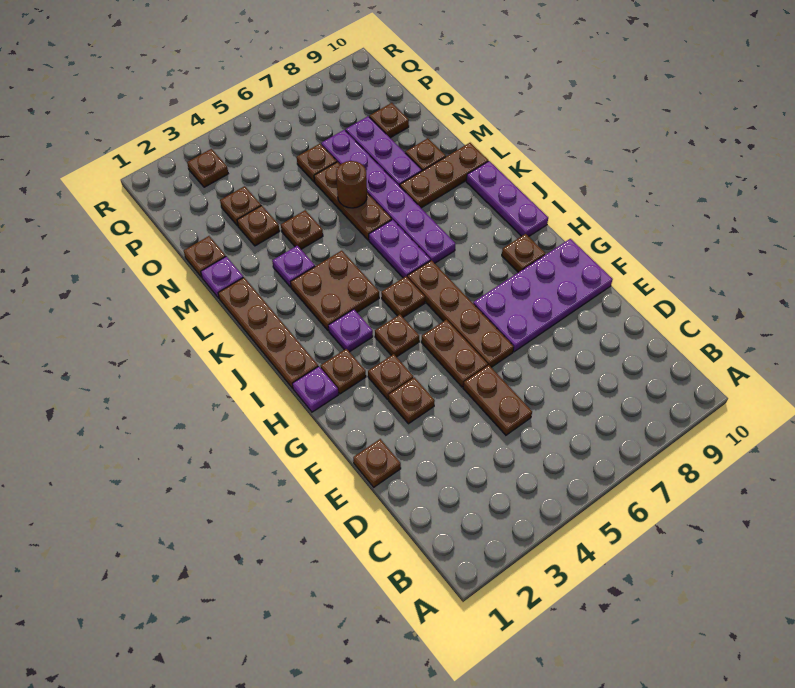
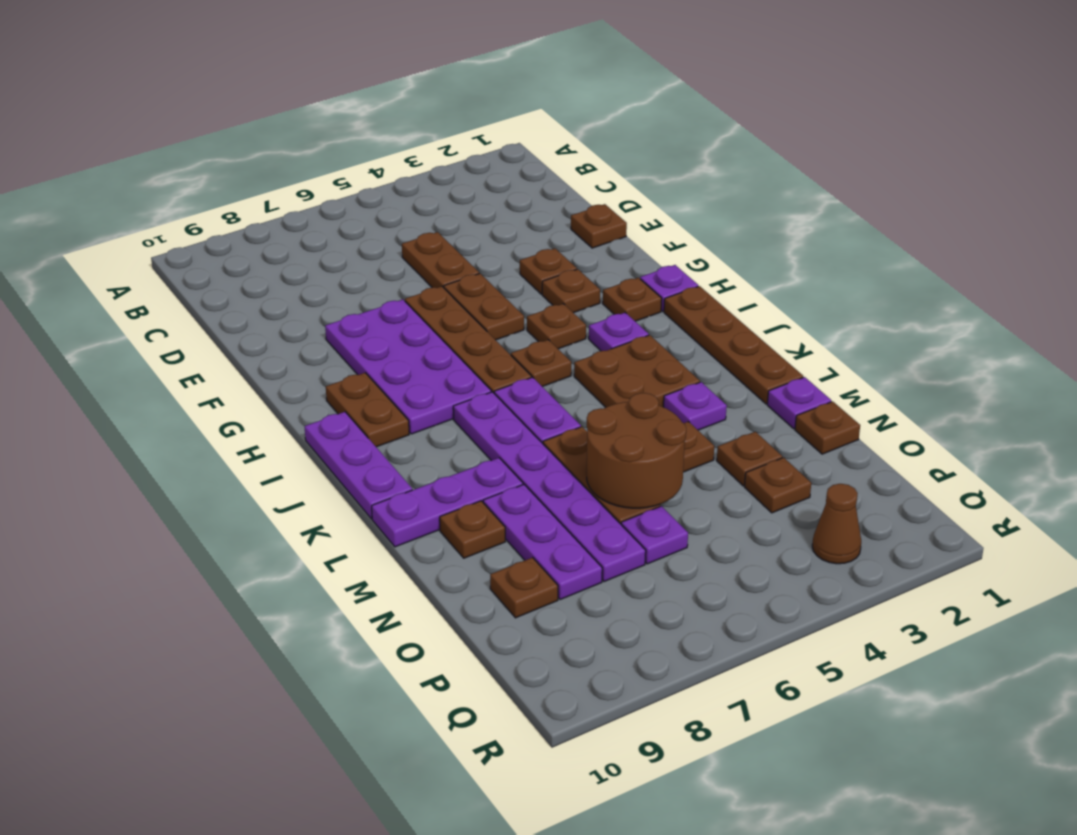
purple plate F7:G10 level 1 -> purple plate F7:I8 level 1
brown plate H9 level 1 -> brown plate H9:I9 level 1
brown plate L8:L10 level 1 -> purple plate L8:L10 level 1
brown round brick M6 level 2 -> brown round brick M5:N6 level 2
brown plate O6 level 1 -> purple plate O6 level 1
brown plate Q3 level 1 -> brown cone Q3 level 1

